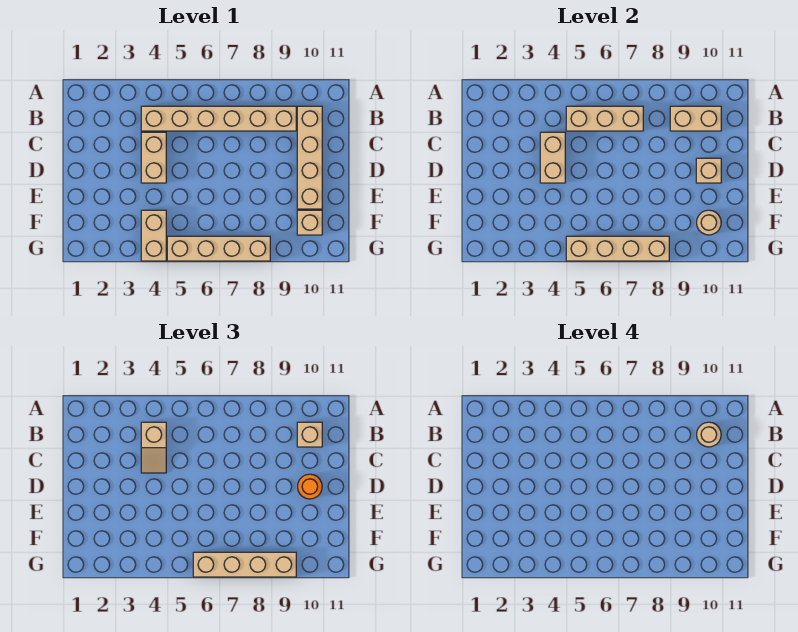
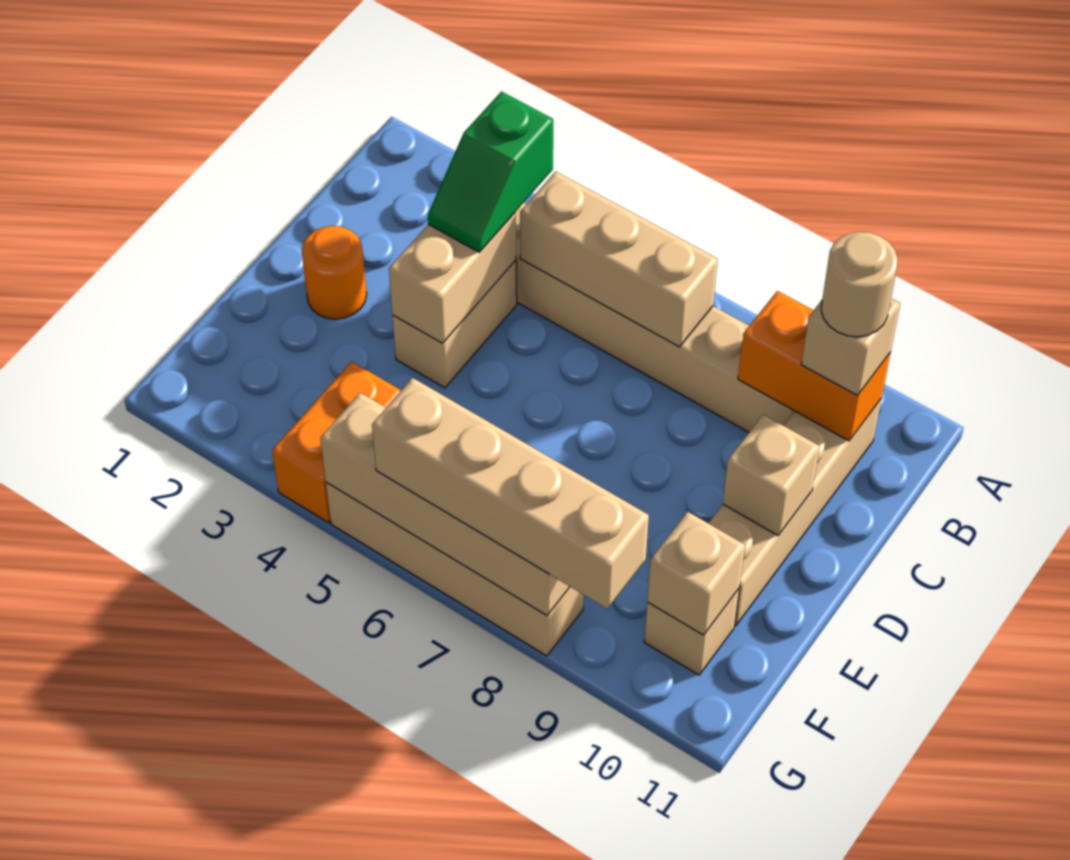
tan slope B4:C4 level 3 top B -> green slope B4:C4 level 3 top B
tan brick B9:B10 level 2 -> orange brick B9:B10 level 2
orange round brick D10 level 3 -> orange round brick D2 level 1
tan brick F4:G4 level 1 -> orange brick F4:G4 level 1
tan round brick F10 level 2 -> tan brick F10 level 2

